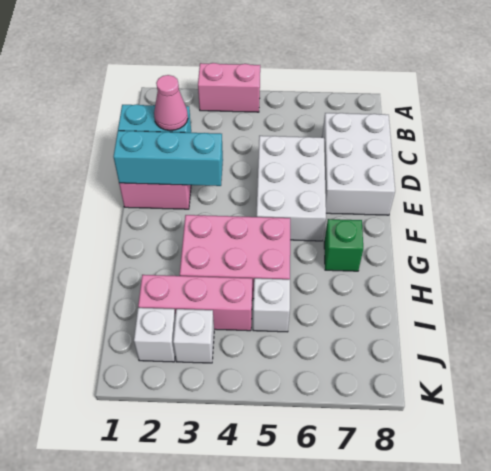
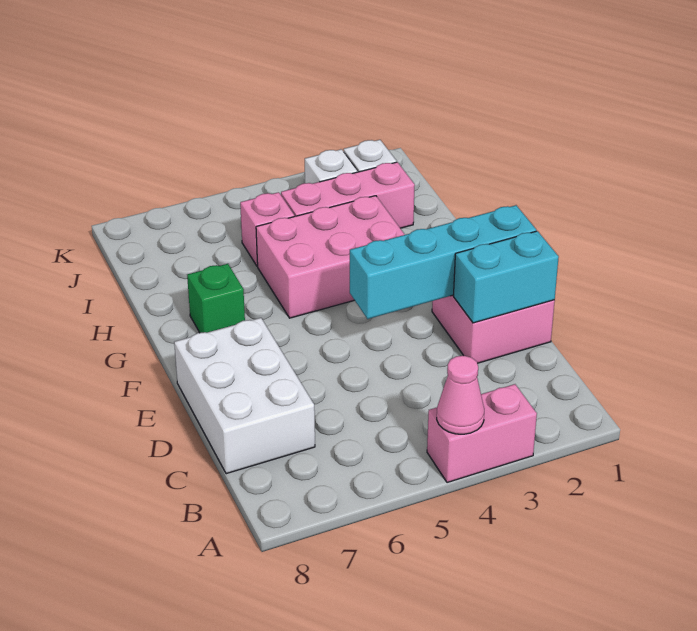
pink cone D2 level 3 -> pink cone A4 level 2
white brick D5:F6 level 1 -> none
cyan brick E1:E3 level 2 -> cyan brick E1:E4 level 2
white brick I5 level 1 -> pink brick I5 level 1

